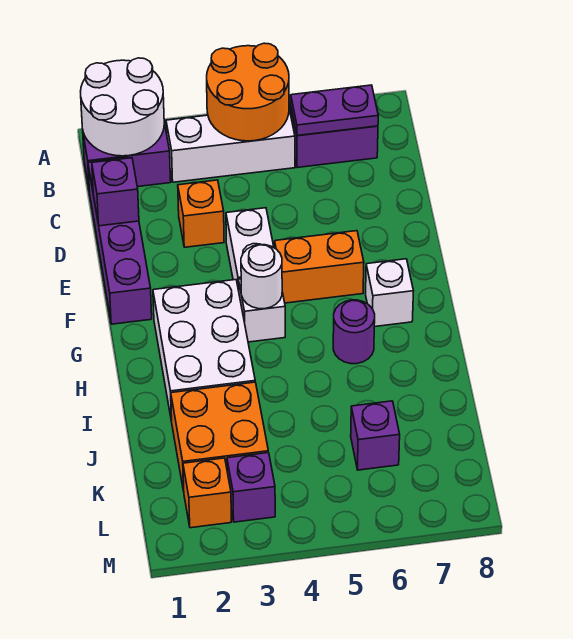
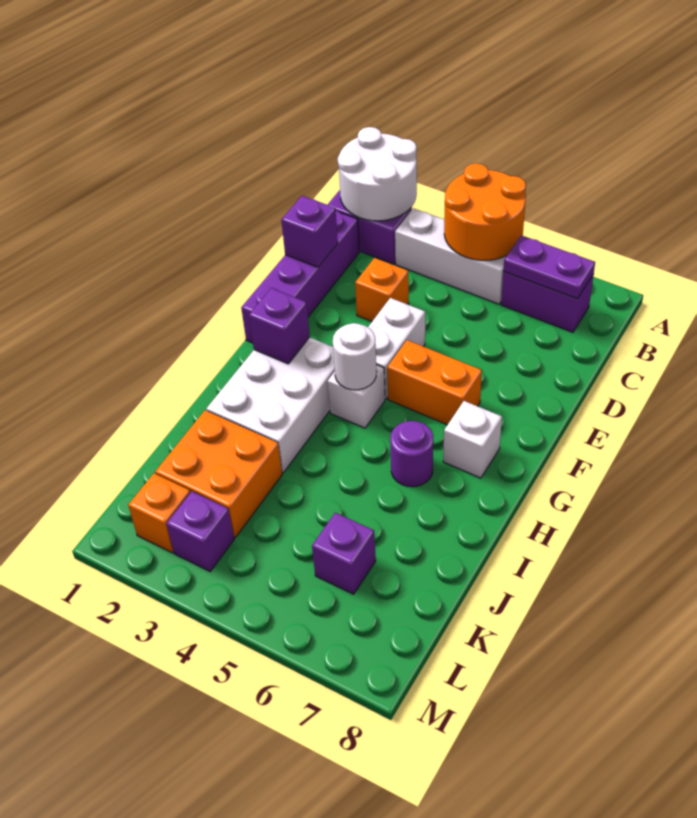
none -> purple brick G2 level 2

